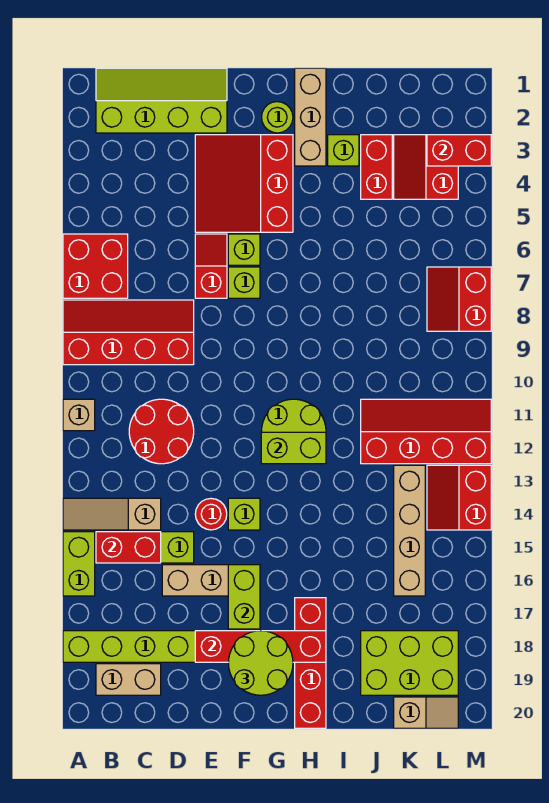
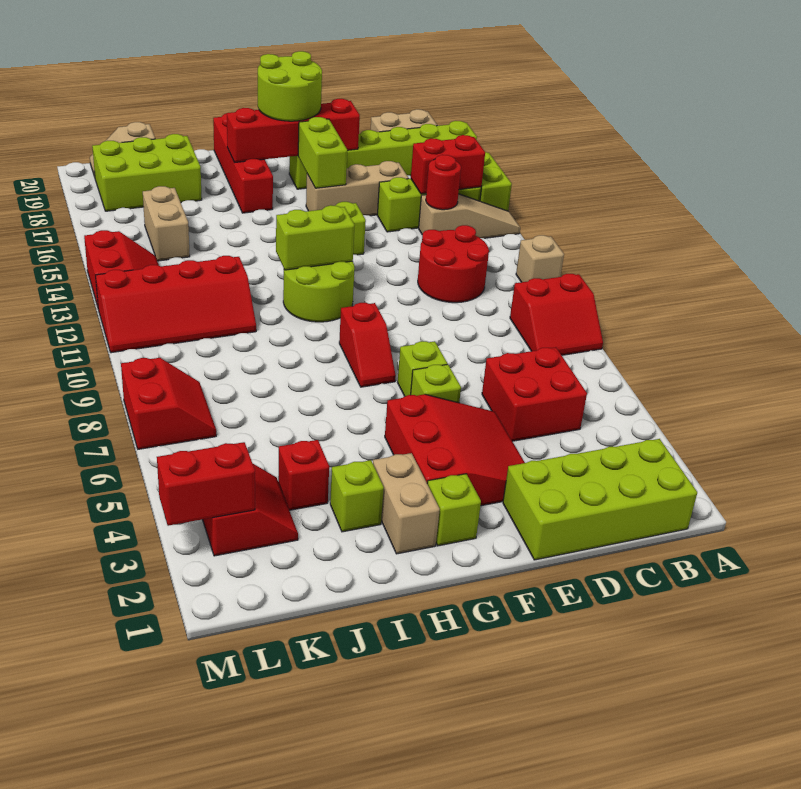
red brick A6:B7 level 1 -> red brick C5:D6 level 1
red slope A8:D9 level 1 top 9 -> red slope A8:B9 level 1 top 9
lime slope B1:E2 level 1 top 2 -> lime brick B1:E2 level 1
red slope E6:E7 level 1 top 7 -> red slope G8:G9 level 1 top 9
red round brick E14 level 1 -> red round brick C14 level 2
lime round brick G2 level 1 -> lime brick G2 level 1
tan brick H1:H3 level 1 -> tan brick H2:H3 level 1
red brick J3:J4 level 1 -> red brick J4 level 1
tan brick K13:K16 level 1 -> tan brick K15:K16 level 1

